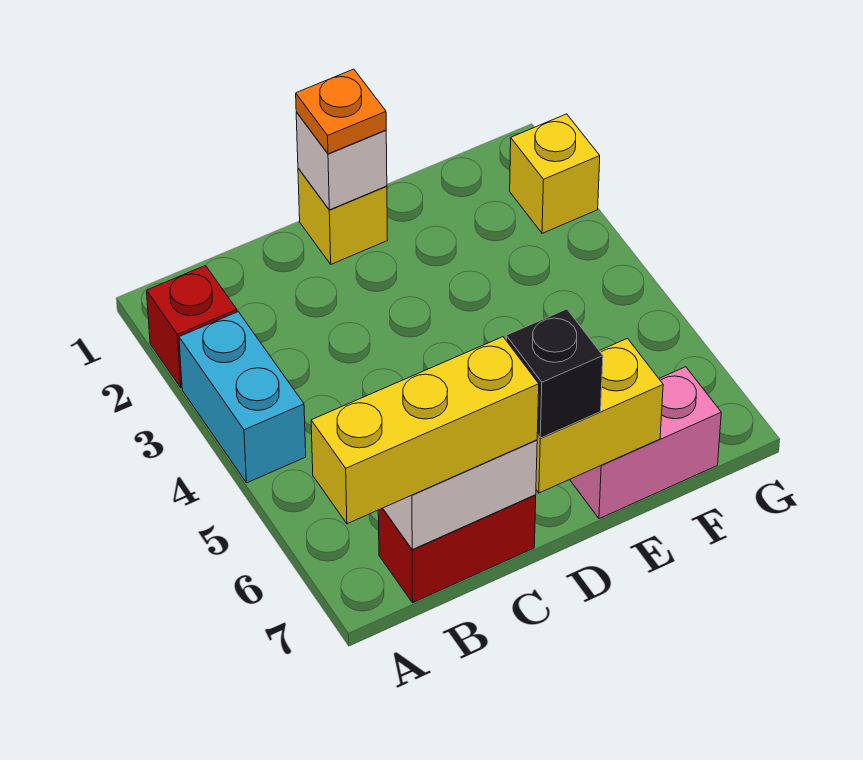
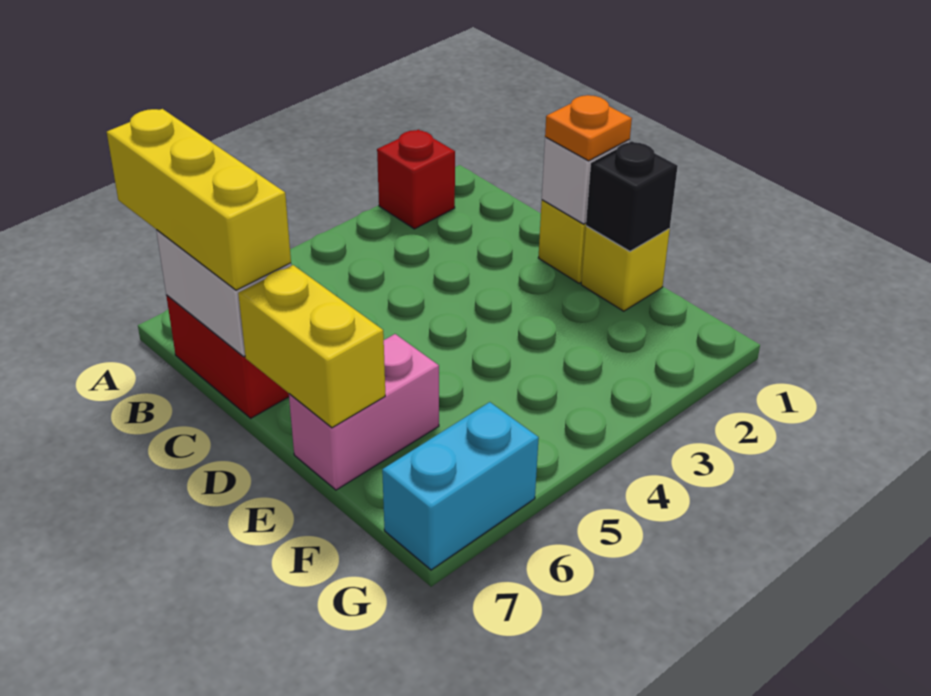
cyan brick A3:A4 level 1 -> cyan brick G6:G7 level 1
black brick D7 level 3 -> black brick E1 level 2
pink brick E7:F7 level 1 -> pink brick E6:E7 level 1
yellow brick G2 level 1 -> yellow brick E1 level 1

